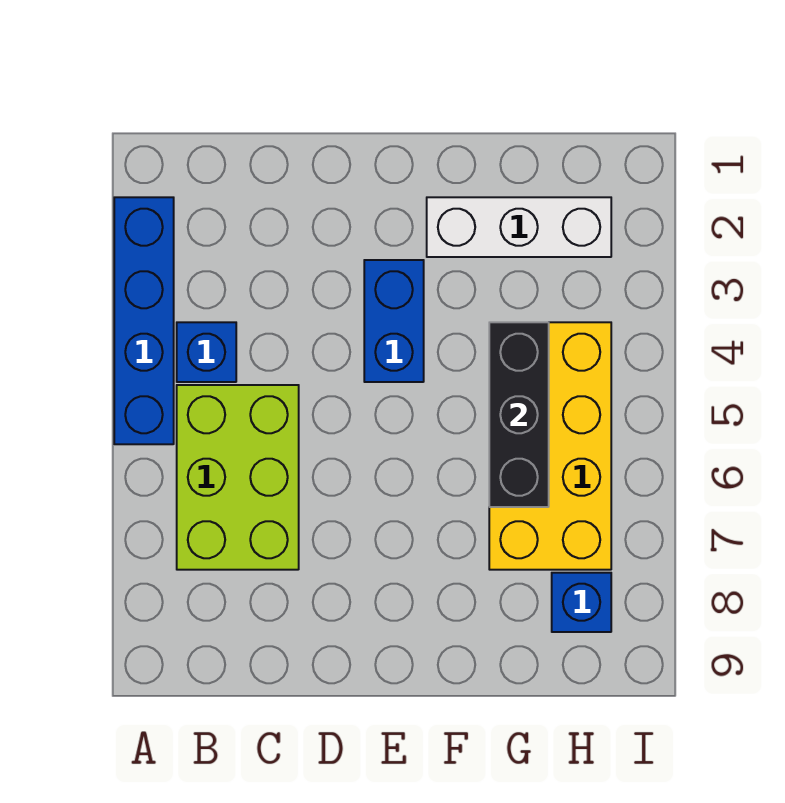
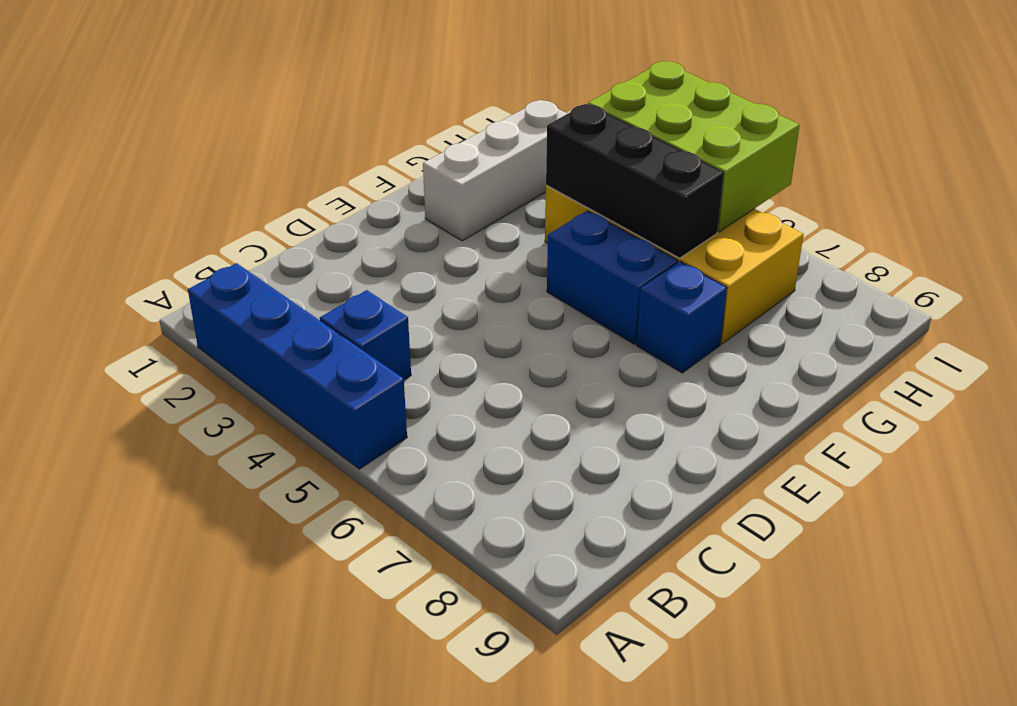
lime brick B5:C7 level 1 -> lime brick H4:I6 level 2
blue brick E3:E4 level 1 -> blue brick F5:F6 level 1
blue brick H8 level 1 -> blue brick F7 level 1

